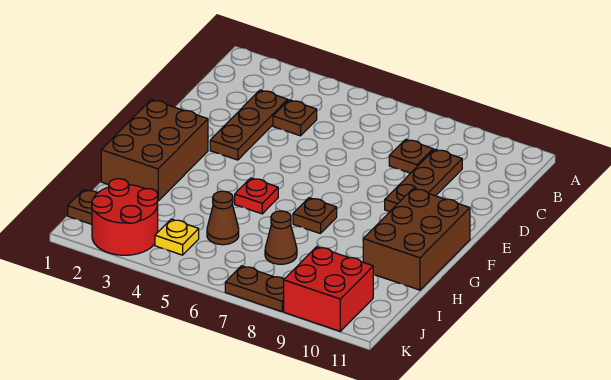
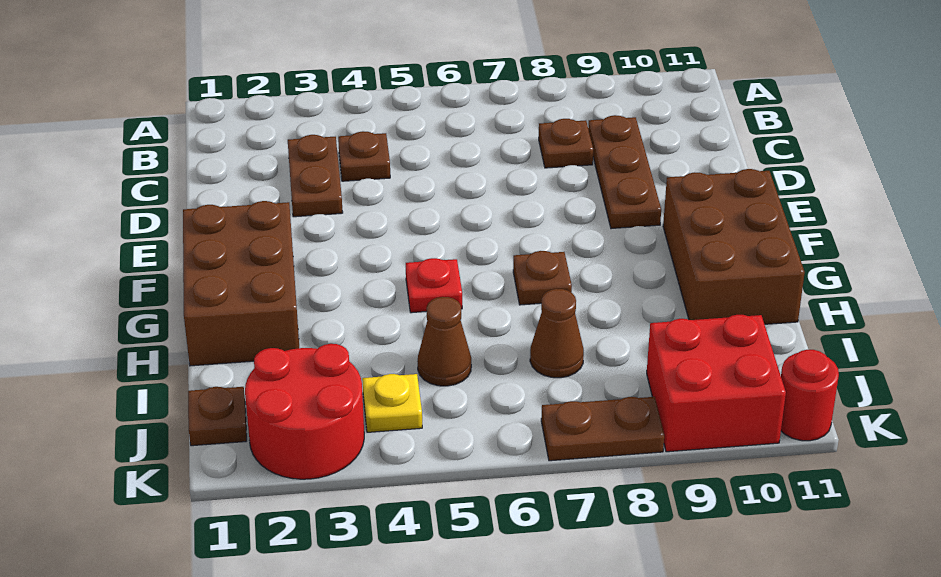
brown plate C3:E3 level 1 -> brown plate C3:D3 level 1
none -> red round brick K11 level 1

